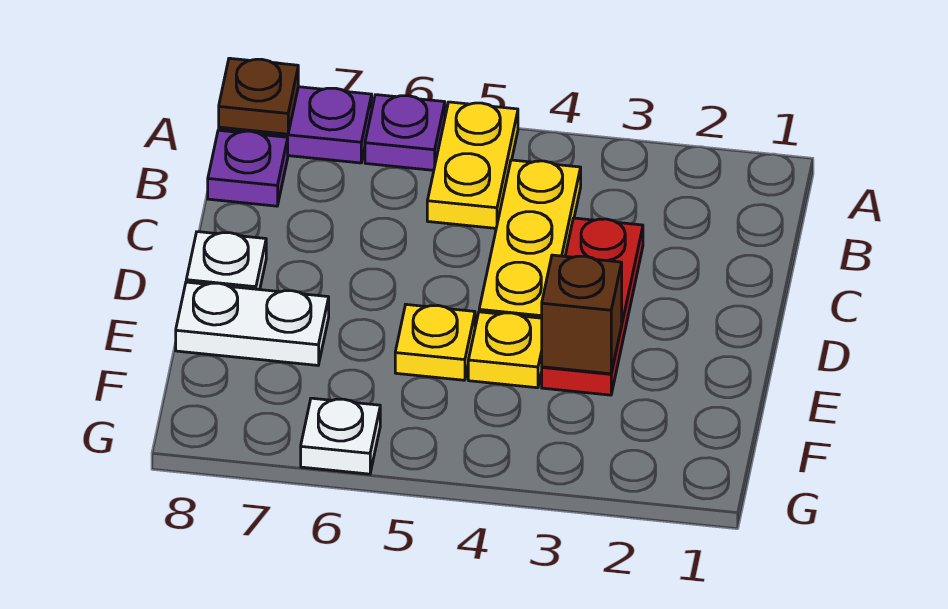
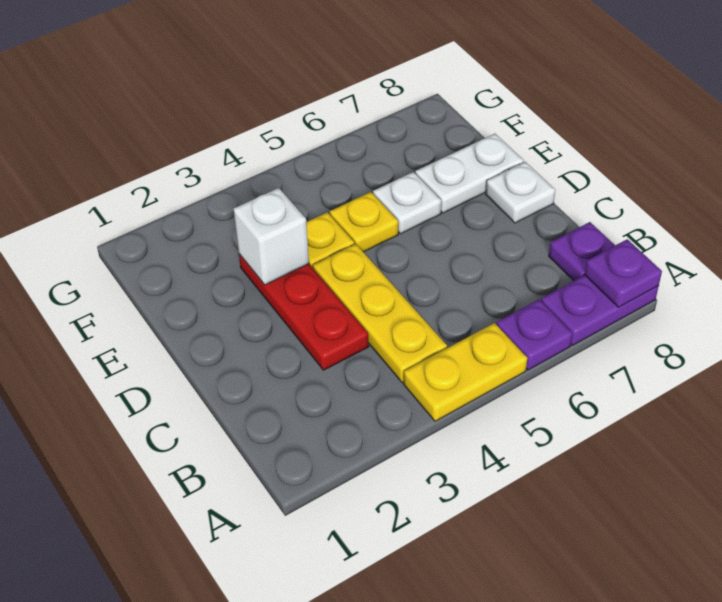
yellow plate A5:B5 level 1 -> yellow plate A4:A5 level 1
brown plate A8 level 2 -> purple plate A8 level 2
brown brick E3 level 2 -> white brick E3 level 2
white plate G6 level 1 -> white plate E6 level 1

